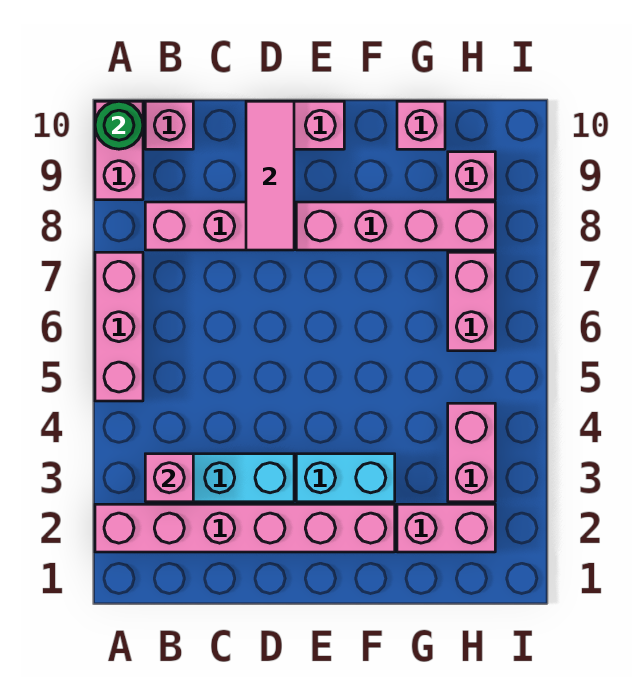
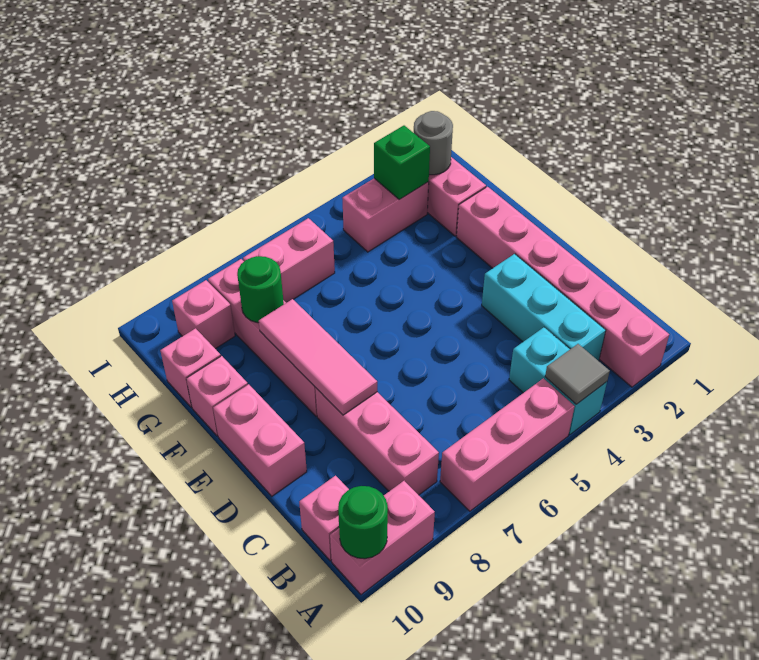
none -> grey tile A4 level 2
pink brick B3 level 2 -> pink brick F10 level 1
pink tile D8:D10 level 2 -> pink tile D8:F8 level 2
cyan brick E3:F3 level 1 -> cyan brick A4:B4 level 1
none -> green round brick G8 level 2
none -> grey round brick H2 level 2
none -> green brick H3 level 2

